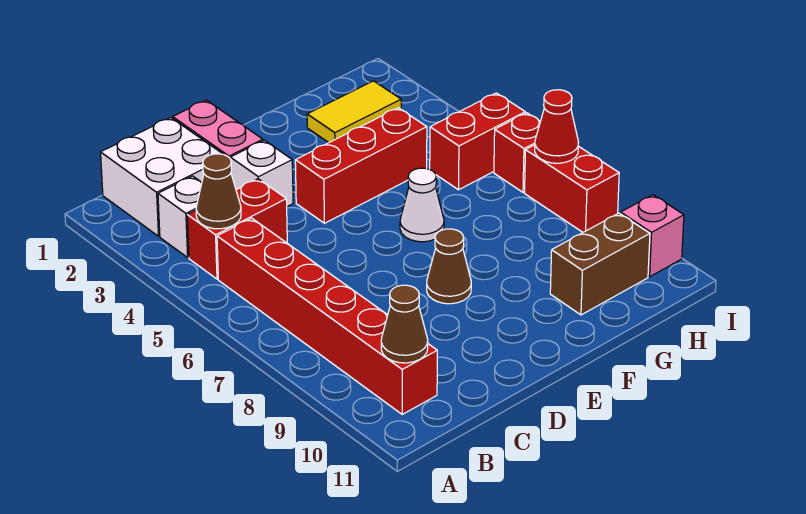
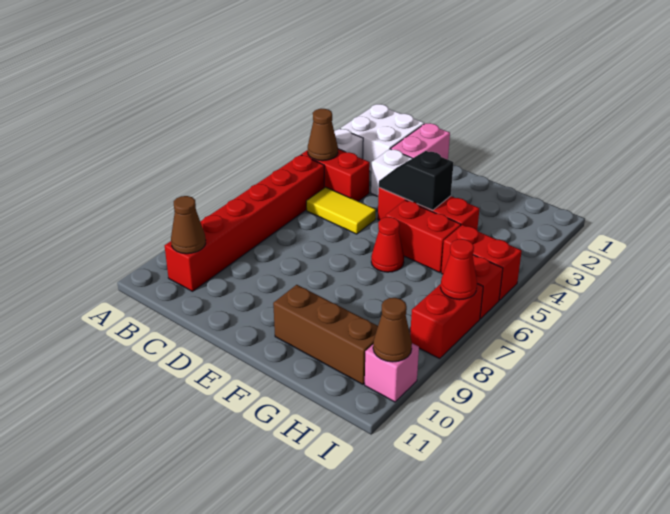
none -> black slope E4:F4 level 2 top F
brown cone E8 level 1 -> brown cone I10 level 2
none -> red brick F5:G5 level 1
white cone F6 level 1 -> red cone F6 level 1
yellow tile G2:H2 level 1 -> yellow tile C5:D5 level 1
brown brick G10:H10 level 1 -> brown brick F10:H10 level 1

